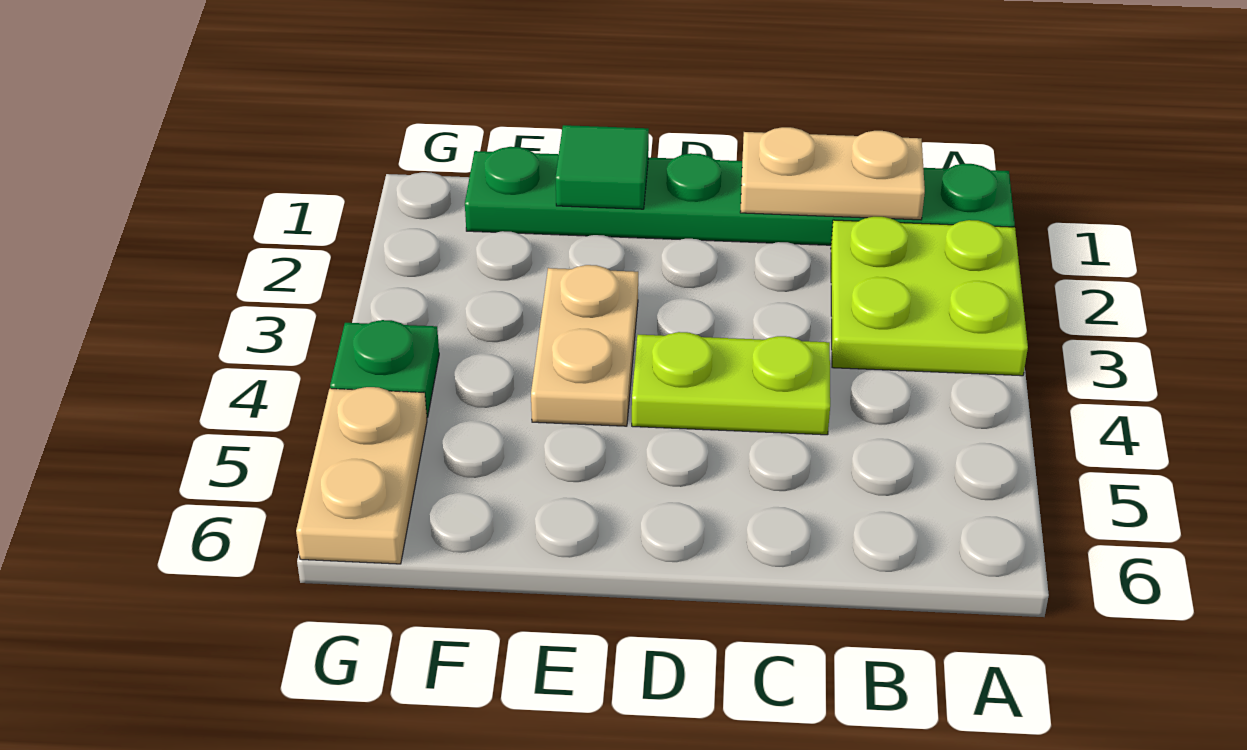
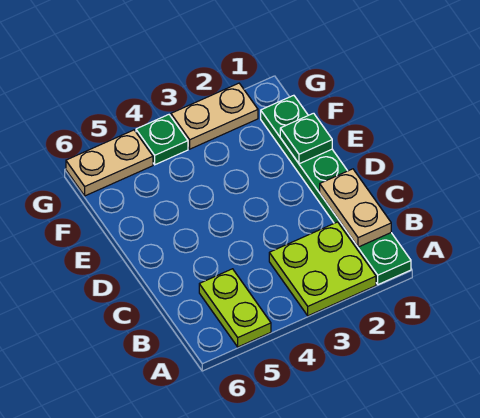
lime plate C4:D4 level 1 -> lime plate A5:B5 level 1
green tile E1 level 2 -> green plate E1 level 2
tan plate E3:E4 level 1 -> tan plate G2:G3 level 1

